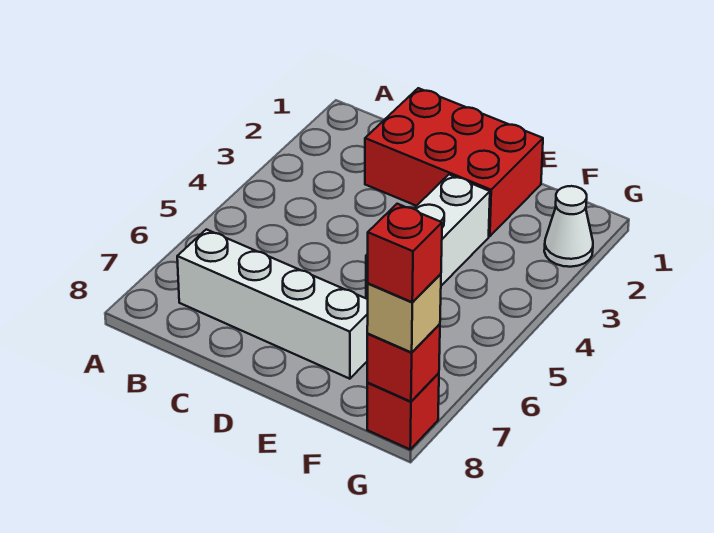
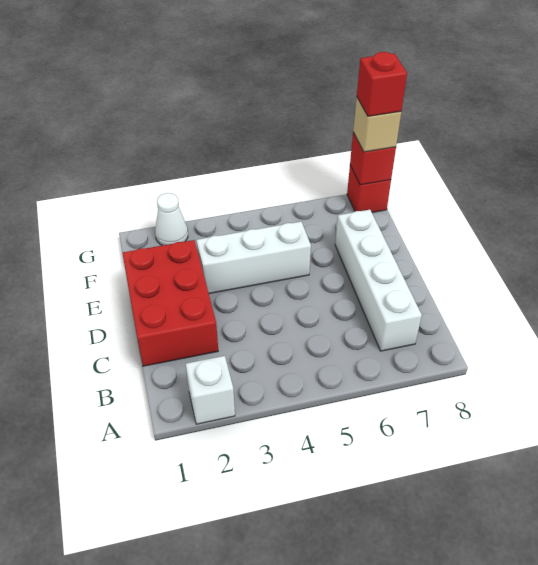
none -> white brick A2 level 1

